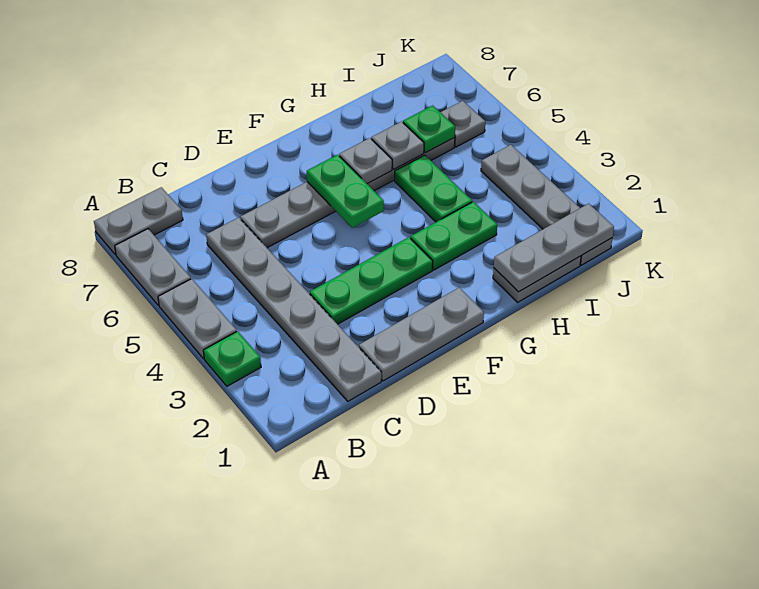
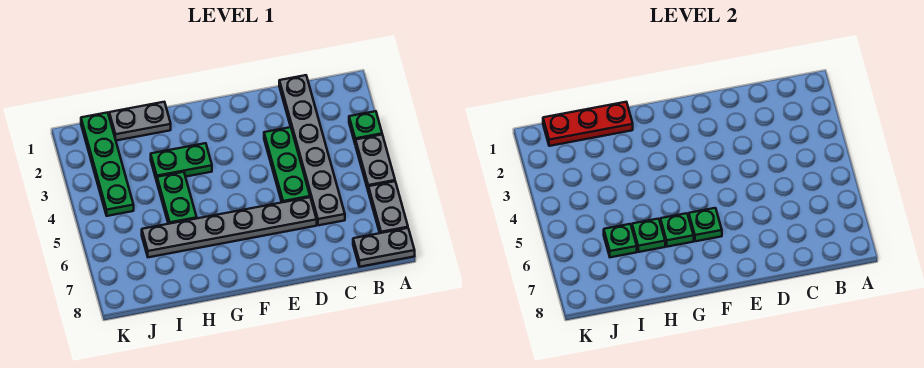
grey plate D1:F1 level 1 -> none
green plate D3:F3 level 1 -> green plate D3:D5 level 1
green plate F5:F6 level 2 -> green plate F6 level 2
grey plate G6 level 2 -> green plate G6 level 2
grey plate H1:J1 level 2 -> red plate H1:J1 level 2
grey plate H6 level 2 -> green plate H6 level 2
grey plate J1:J4 level 1 -> green plate J1:J4 level 1
grey plate J6 level 1 -> none

